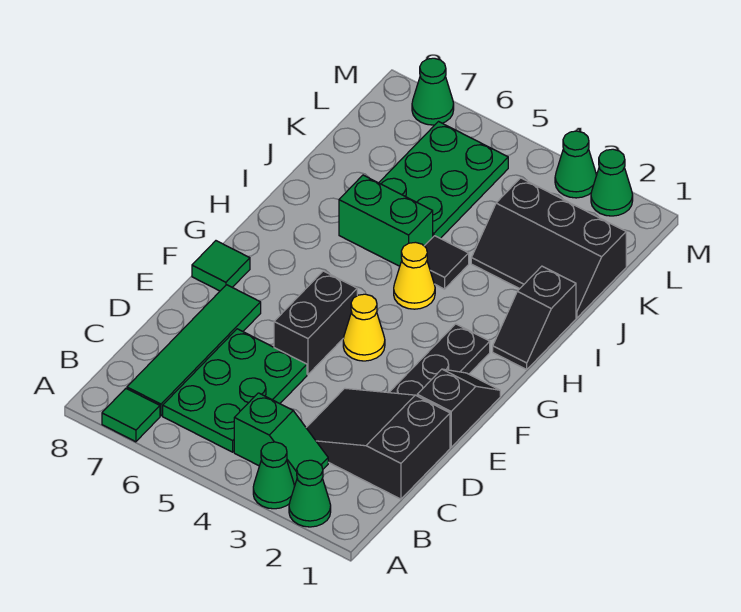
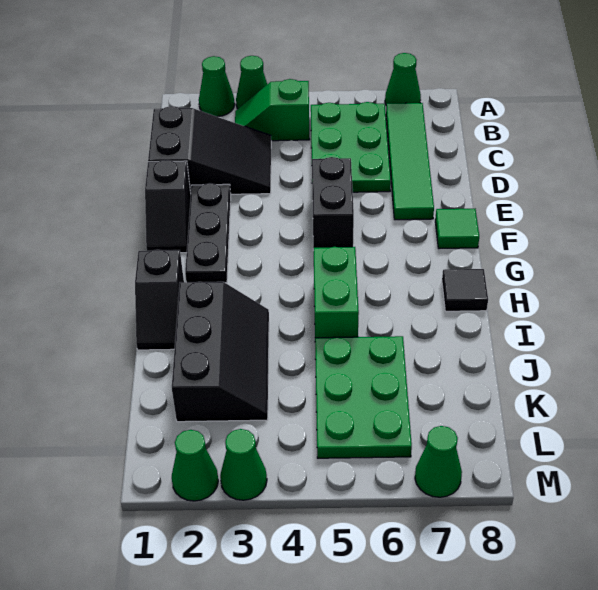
green tile A7 level 1 -> green cone A7 level 1
yellow cone F4 level 1 -> none
black slope H1:I1 level 1 top I -> black slope H1:I1 level 1 top H
yellow cone H4 level 1 -> none
black tile I4 level 1 -> black tile H8 level 1
green brick I5:I6 level 1 -> green brick H5:I5 level 1
black slope J1:K3 level 1 top K -> black slope I2:K3 level 1 top 2

